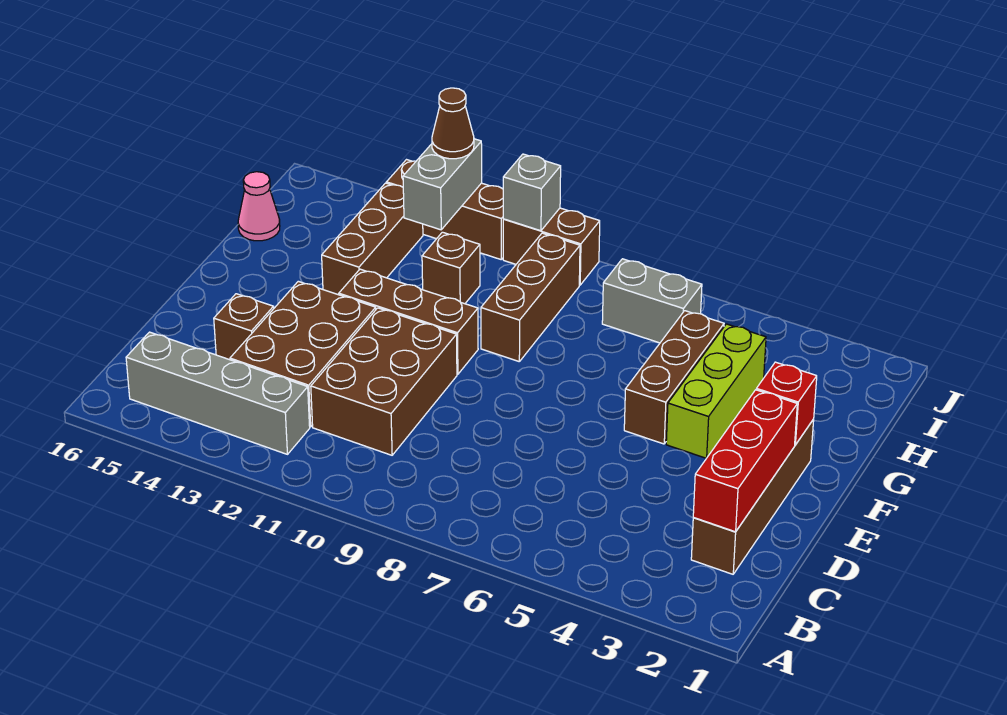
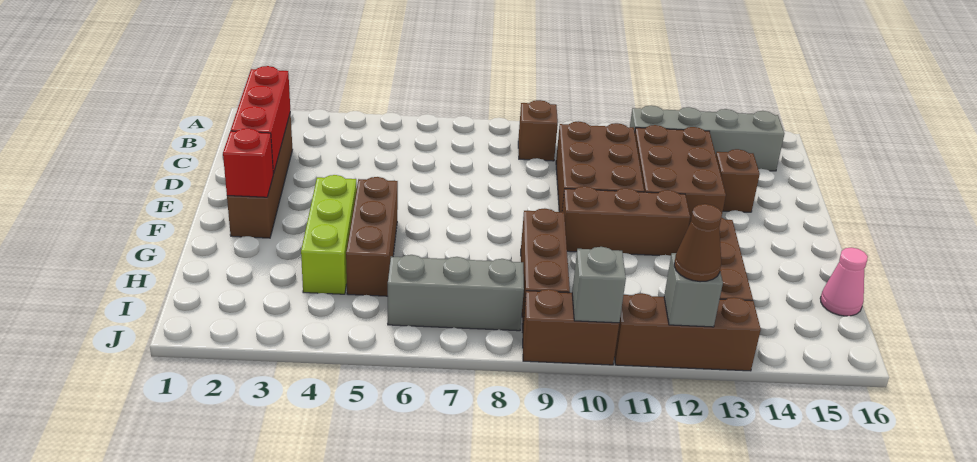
brown brick H11 level 1 -> brown brick B9 level 1
grey brick I6:I7 level 1 -> grey brick I6:I8 level 1
grey brick I12:J12 level 2 -> grey brick J12 level 2

